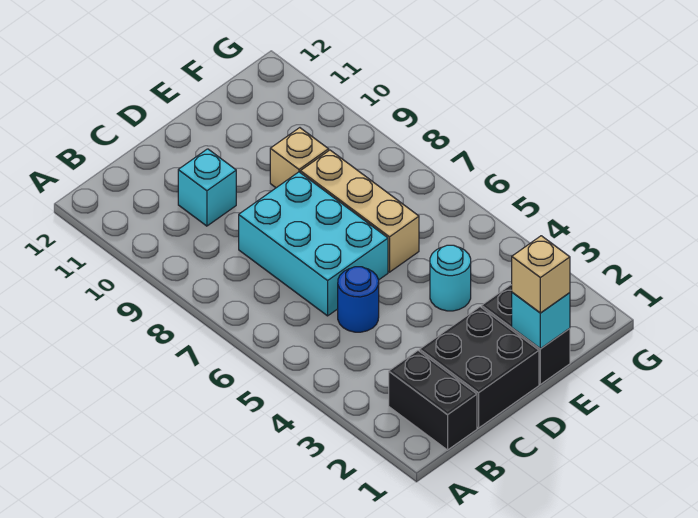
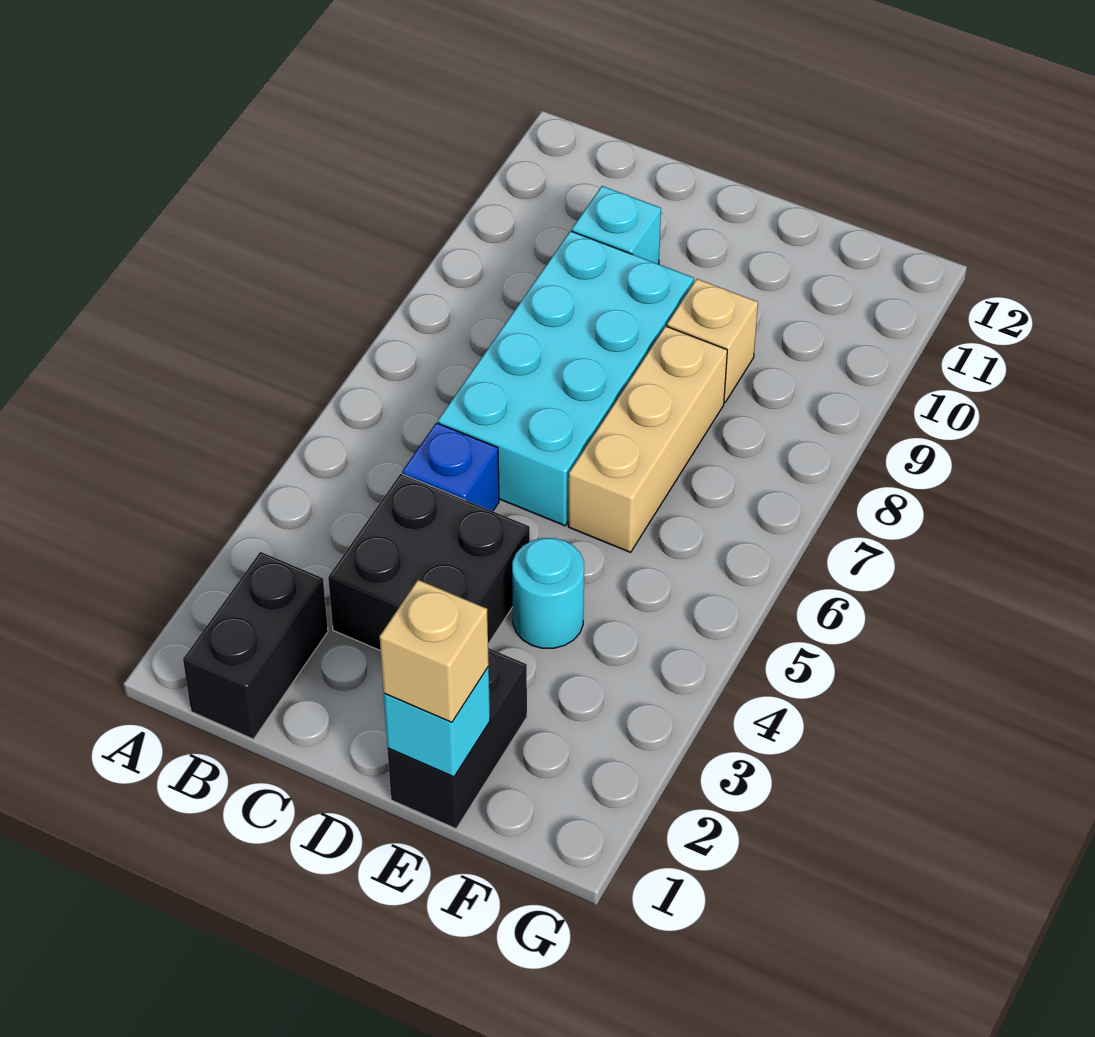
black brick C1:D2 level 1 -> black brick C3:D4 level 1
blue round brick C5 level 1 -> blue brick C5 level 1
cyan brick C6:D8 level 1 -> cyan brick C6:D9 level 1

